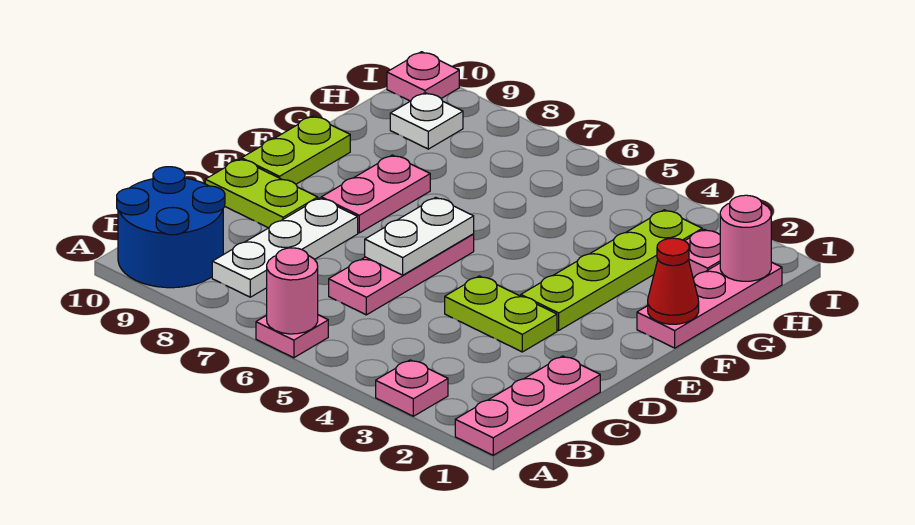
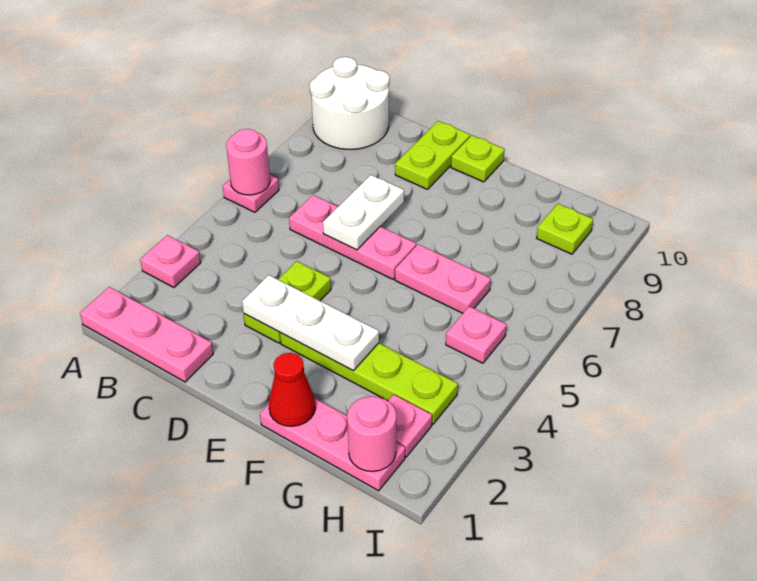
blue round brick A9:B10 level 1 -> white round brick A9:B10 level 1
white plate B8:D8 level 1 -> white plate D3:F3 level 2
white plate D6:E6 level 2 -> white plate D6:D7 level 2
pink plate E8:F8 level 1 -> pink plate F6:G6 level 1
lime plate E10:F10 level 1 -> lime plate E10 level 1
white plate H9 level 1 -> lime plate H9 level 1
pink plate I10 level 1 -> pink plate H5 level 1

